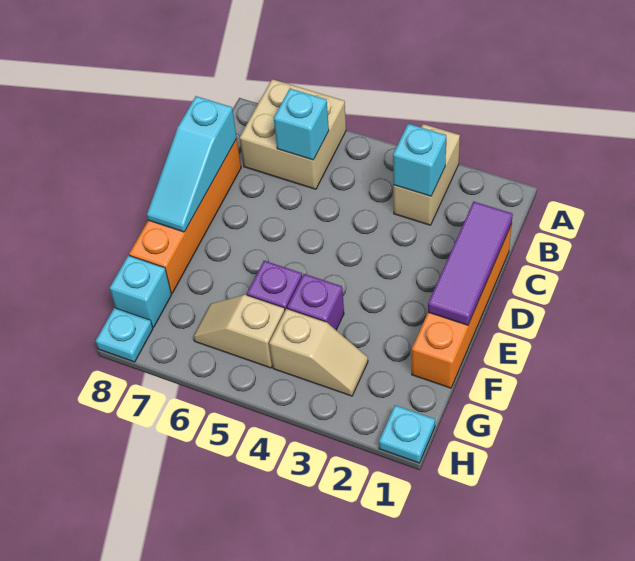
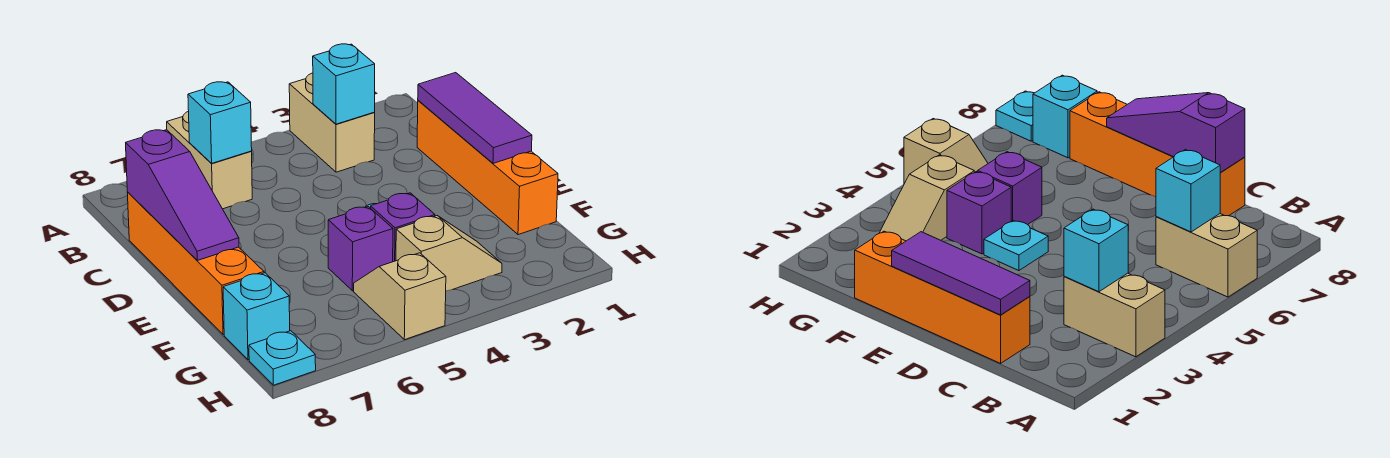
tan brick A6:B7 level 1 -> tan brick A6:B6 level 1
cyan slope C8:E8 level 2 top C -> purple slope C8:E8 level 2 top C
tan slope G5:G6 level 1 top 5 -> tan slope G5:H5 level 1 top H
cyan plate H1 level 1 -> cyan plate E4 level 1

